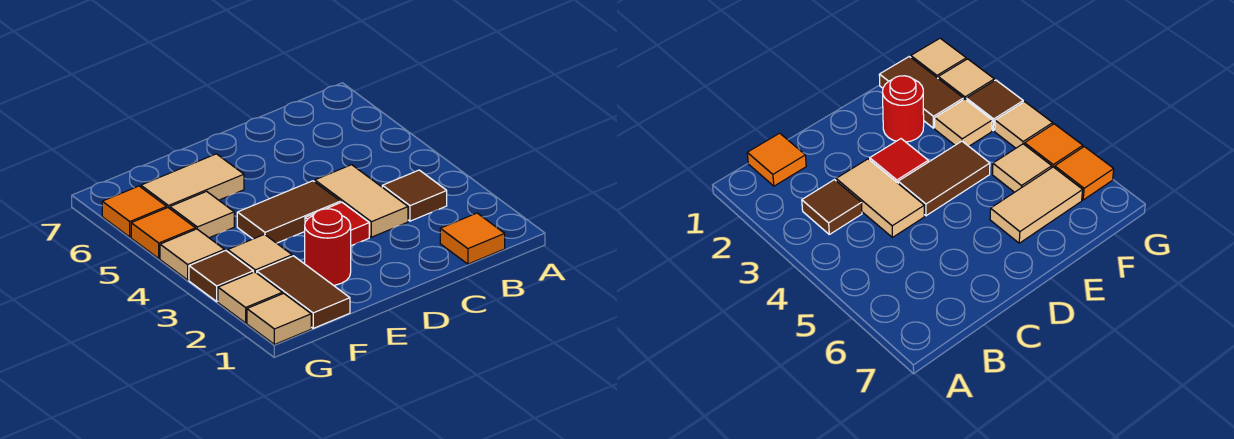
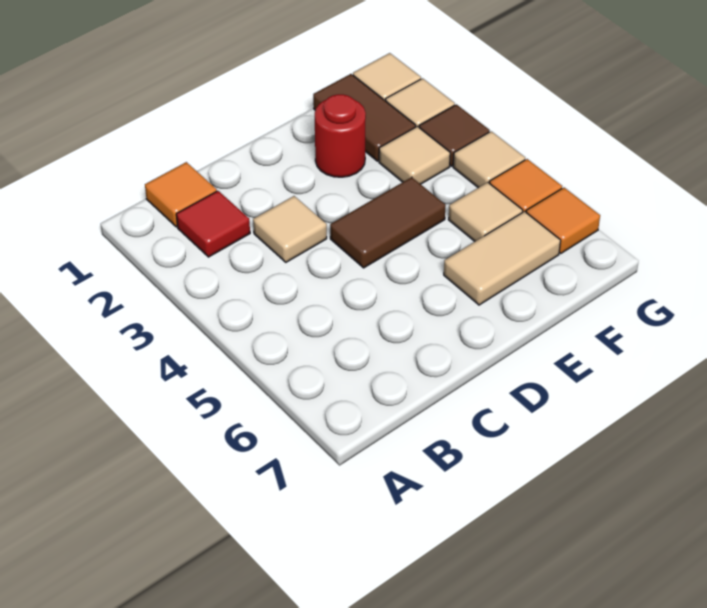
brown tile B3 level 1 -> none
tan tile C3:C4 level 1 -> tan tile C3 level 1
red tile D3 level 1 -> red tile B2 level 1

